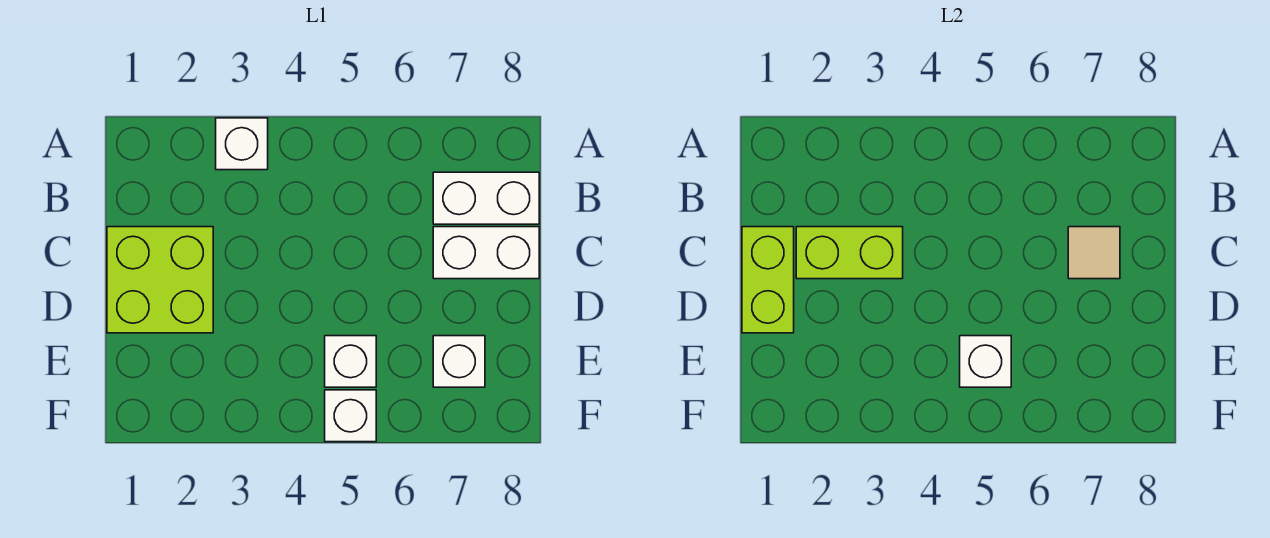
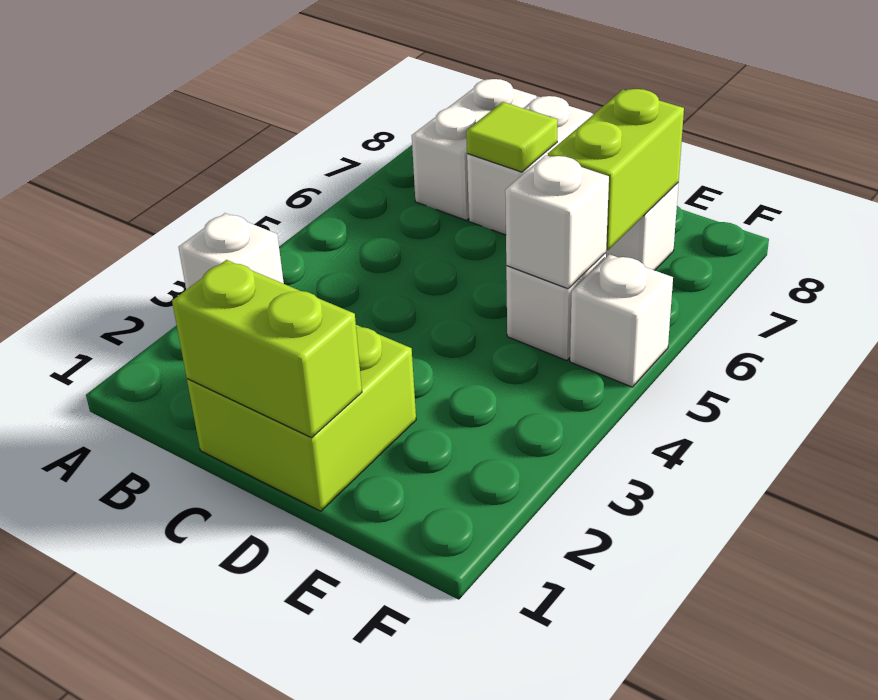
lime brick C2:C3 level 2 -> lime brick E6:E7 level 2
tan tile C7 level 2 -> lime tile C7 level 2

